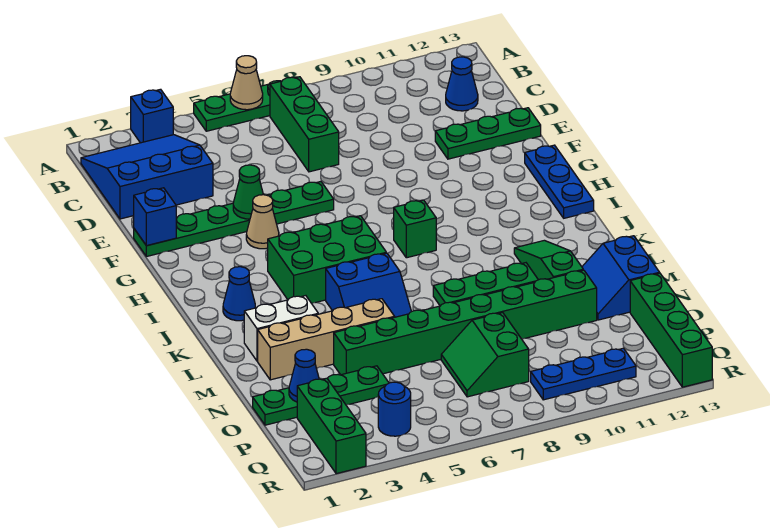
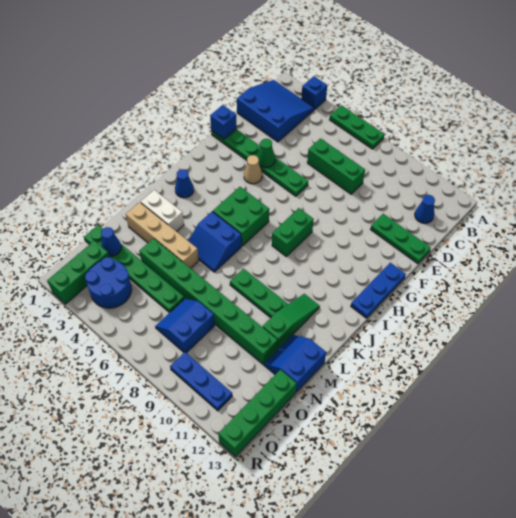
tan cone A6 level 2 -> none
green brick B7:D7 level 1 -> green brick D6:D8 level 1
green brick I4:J6 level 1 -> green brick I5:J6 level 1
green brick I8 level 1 -> green brick H8:I8 level 1
green plate O1:O4 level 1 -> green plate O1:O6 level 1
green slope O7:P8 level 1 top 8 -> blue slope O7:P8 level 1 top 8
blue round brick Q4 level 1 -> blue round brick P3:Q4 level 1

